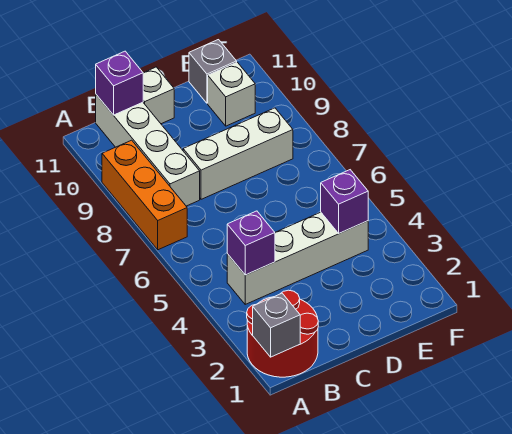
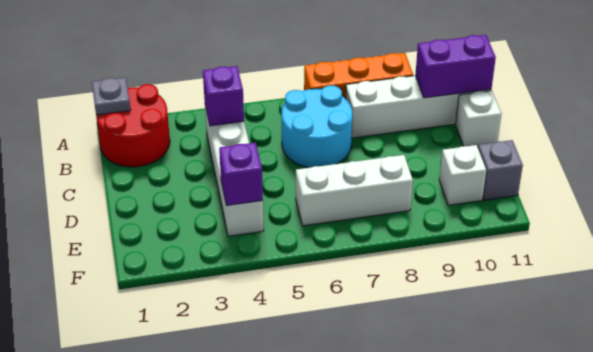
grey brick A1 level 2 -> grey plate A1 level 2
none -> cyan round brick B6:C7 level 1
purple brick B11 level 2 -> purple brick B10:B11 level 2
white brick C8:E8 level 1 -> white brick E6:E8 level 1

